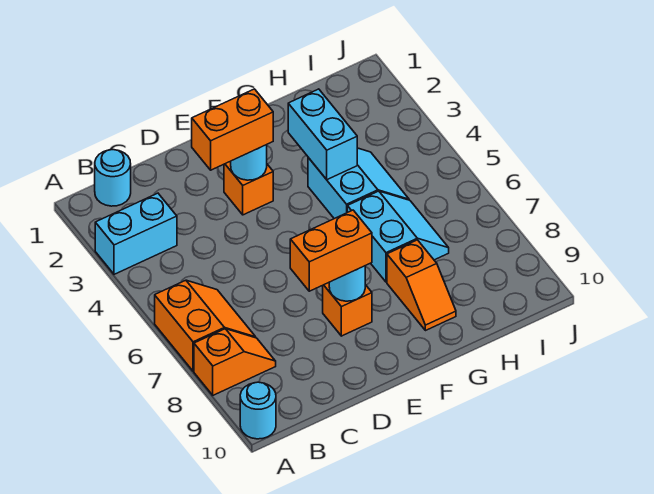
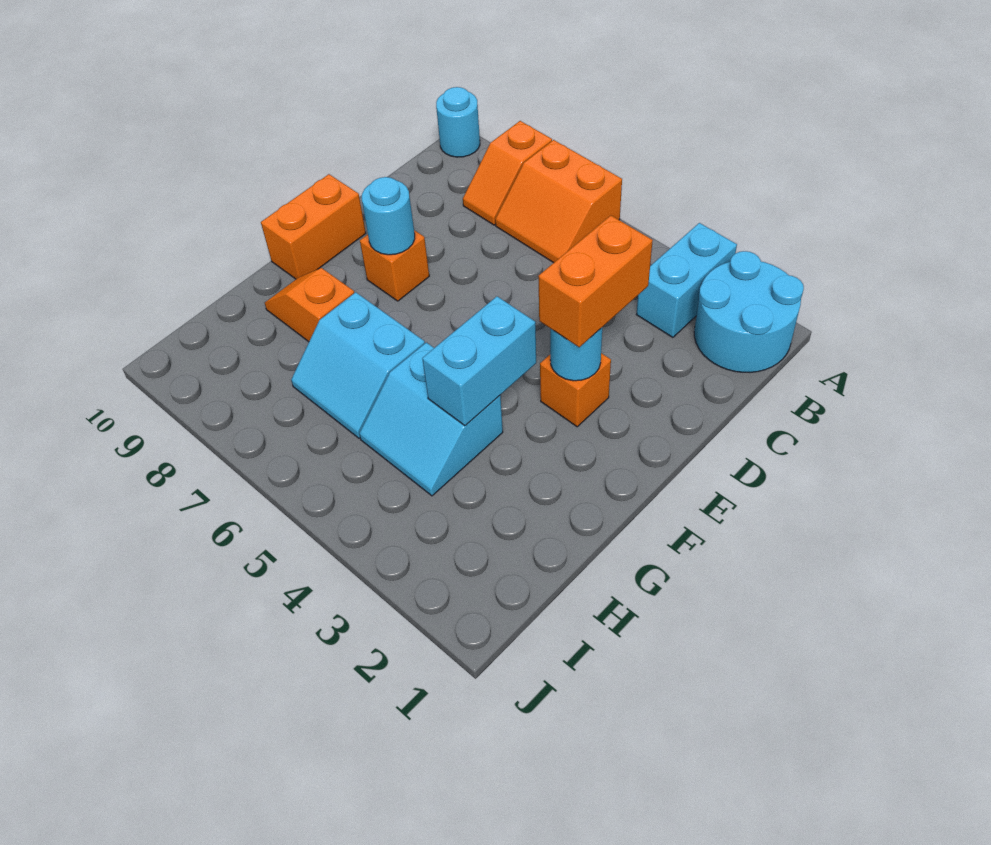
cyan round brick B1 level 1 -> cyan round brick A1:B2 level 1
orange brick D8:E8 level 3 -> orange brick E10:F10 level 1
cyan brick G3:G4 level 2 -> cyan brick F4:G4 level 2

